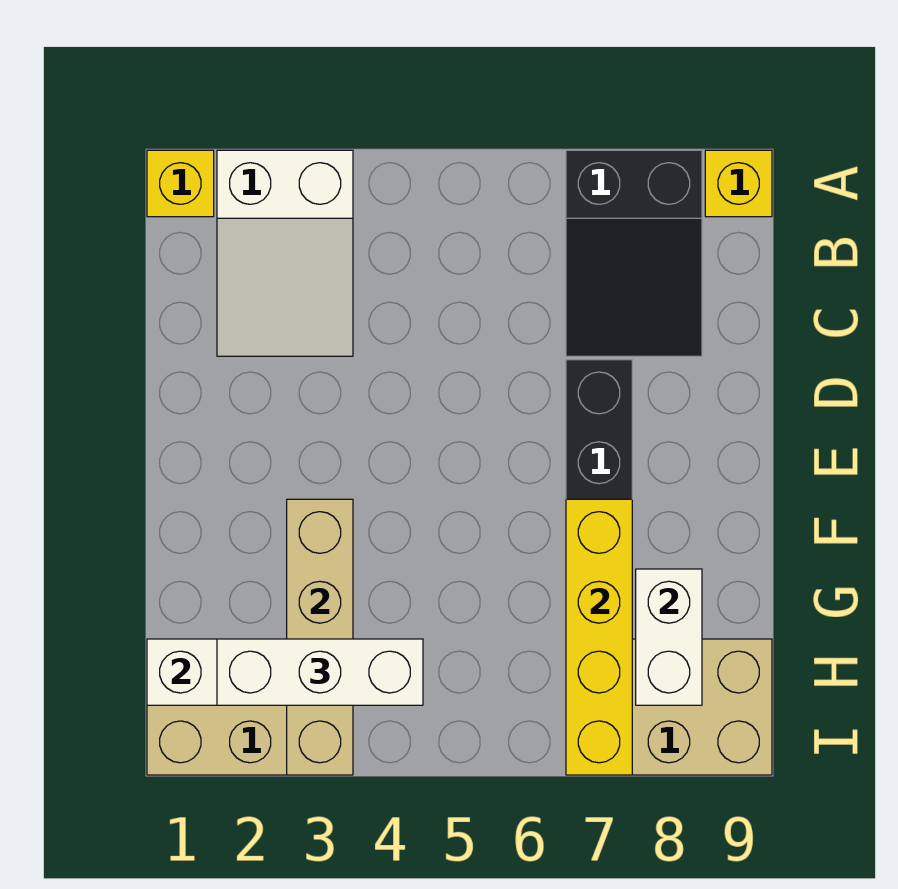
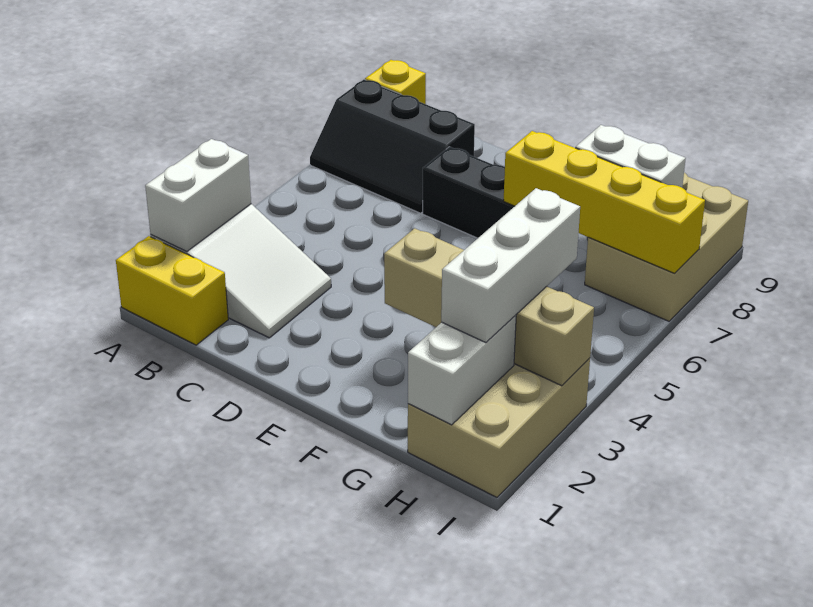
yellow brick A1 level 1 -> yellow brick A1:B1 level 1
none -> white brick A2:A3 level 2
black slope A7:C8 level 1 top A -> black slope A7:C8 level 1 top 8

